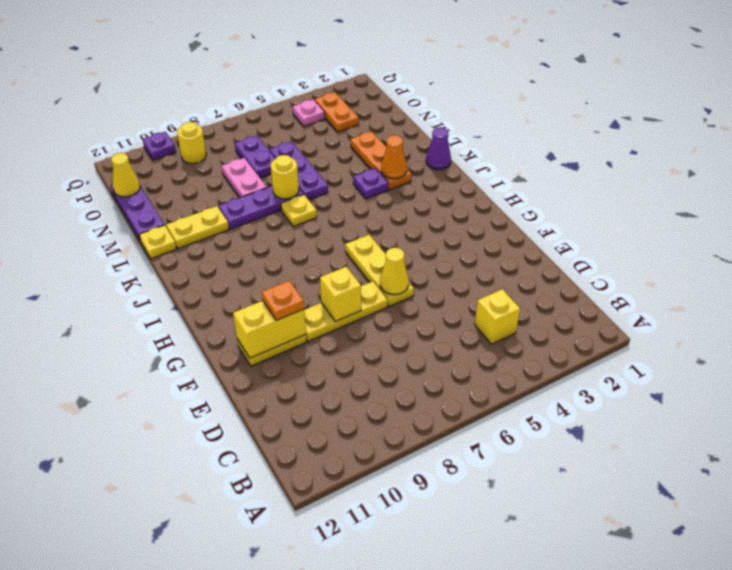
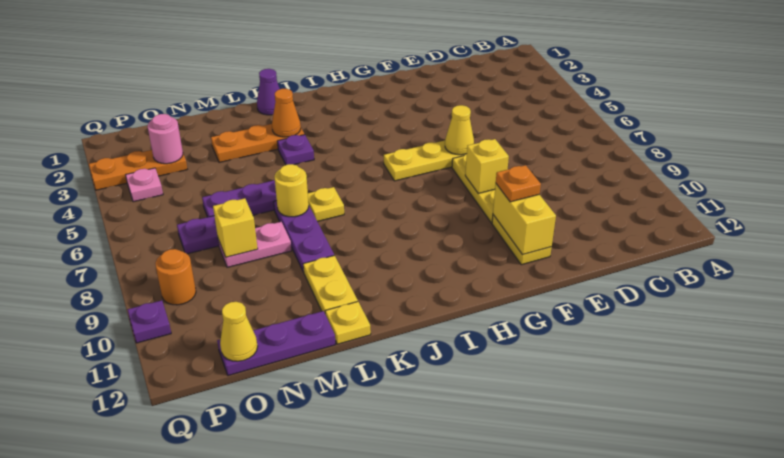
yellow brick C4 level 1 -> yellow brick N8 level 2
orange plate O3:P3 level 1 -> orange plate O3:Q3 level 1
none -> pink round brick O3 level 2
yellow round brick P9 level 1 -> orange round brick P9 level 1

